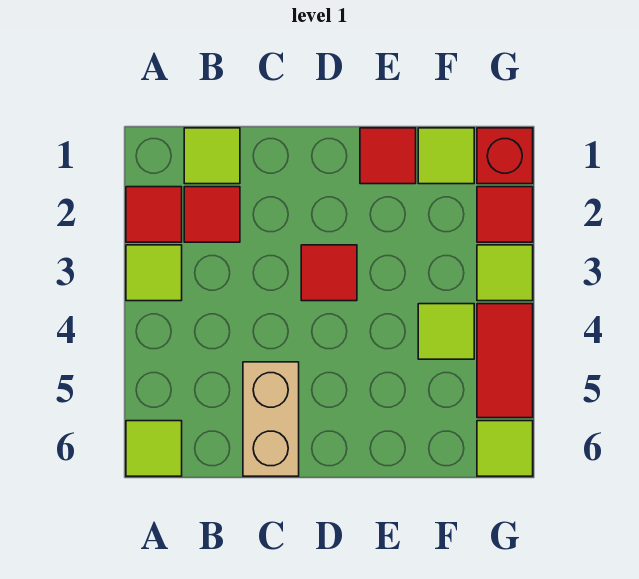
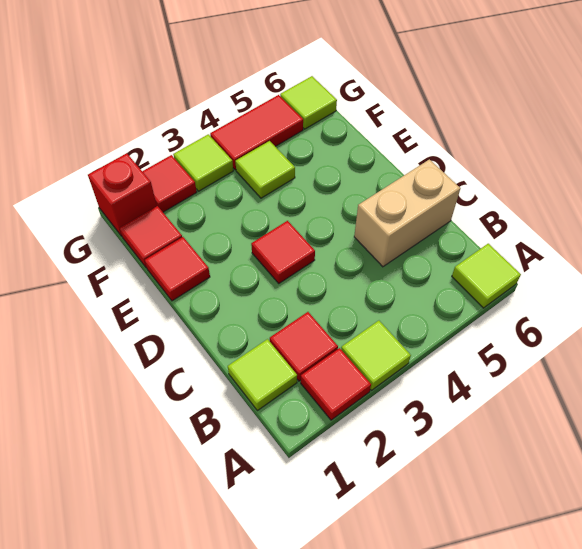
lime tile F1 level 1 -> red tile F1 level 1

